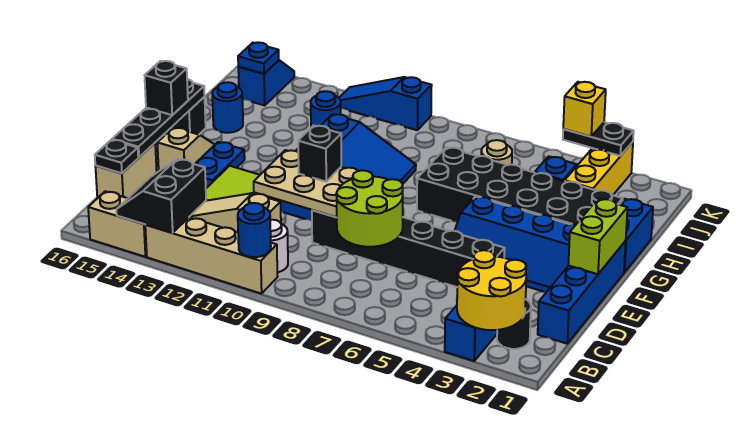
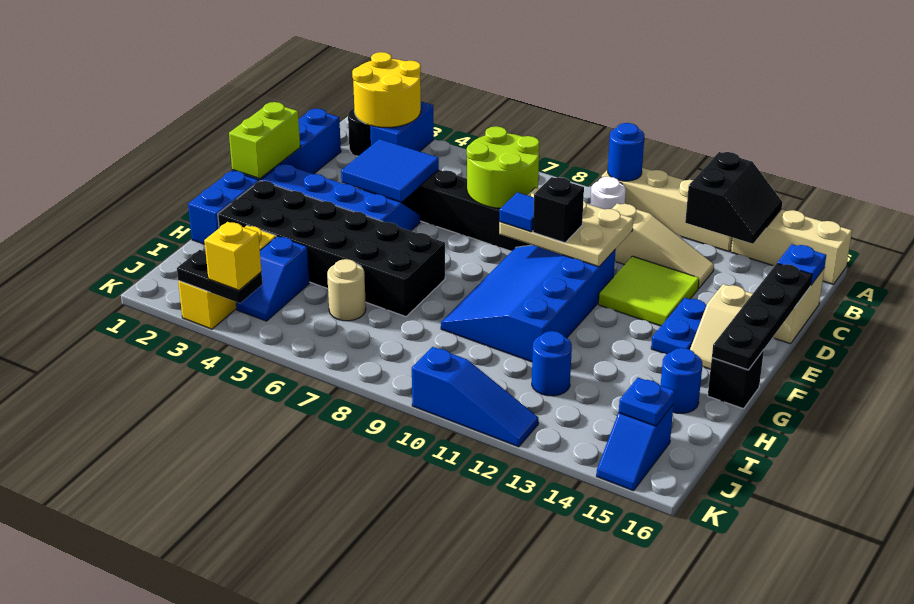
tan brick A14:A15 level 1 -> tan brick A14:A16 level 1
black plate C16 level 2 -> blue plate C16 level 2
none -> blue tile D4:E5 level 2
none -> blue tile E9 level 3
black brick F16 level 3 -> none

